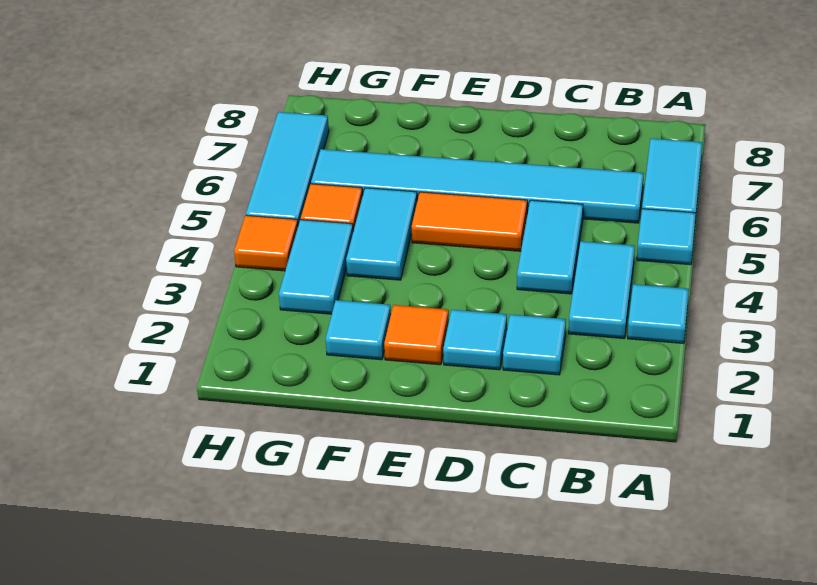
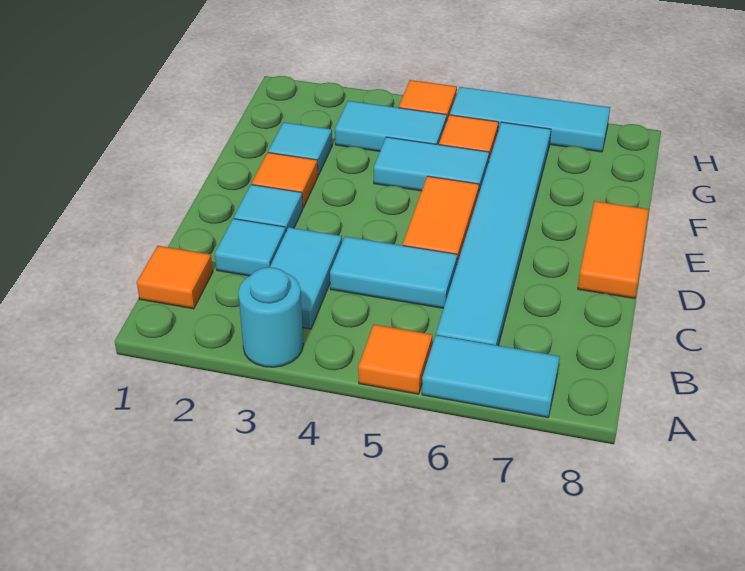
cyan tile A3 level 1 -> cyan round brick A3 level 1
cyan tile A5 level 1 -> orange tile A5 level 1
none -> orange tile B1 level 1
cyan tile B3:B4 level 1 -> cyan tile B3:C3 level 1
none -> orange tile D8:E8 level 1

